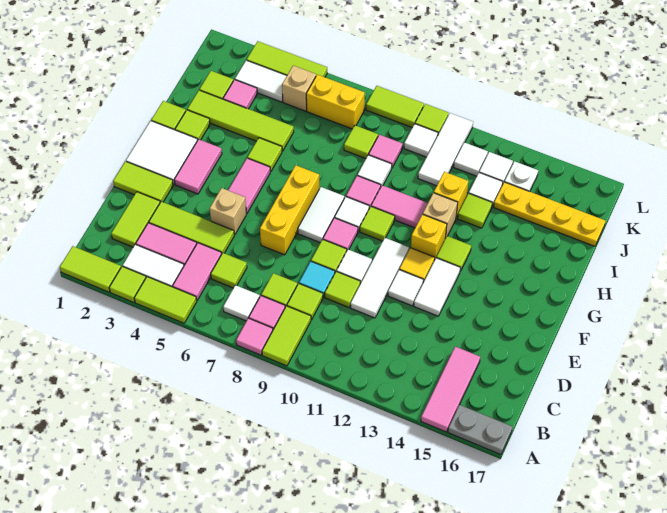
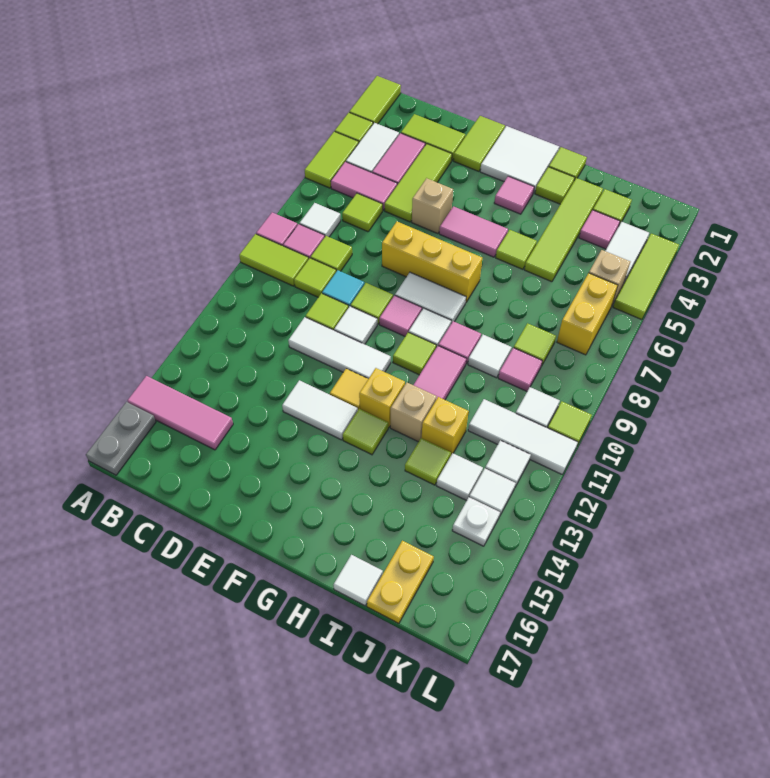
white tile E12 level 1 -> white tile I17 level 1
pink tile F3:G3 level 1 -> pink tile G3 level 1
yellow plate J14:J17 level 1 -> yellow plate J16:J17 level 1
lime tile L8:L9 level 1 -> none

